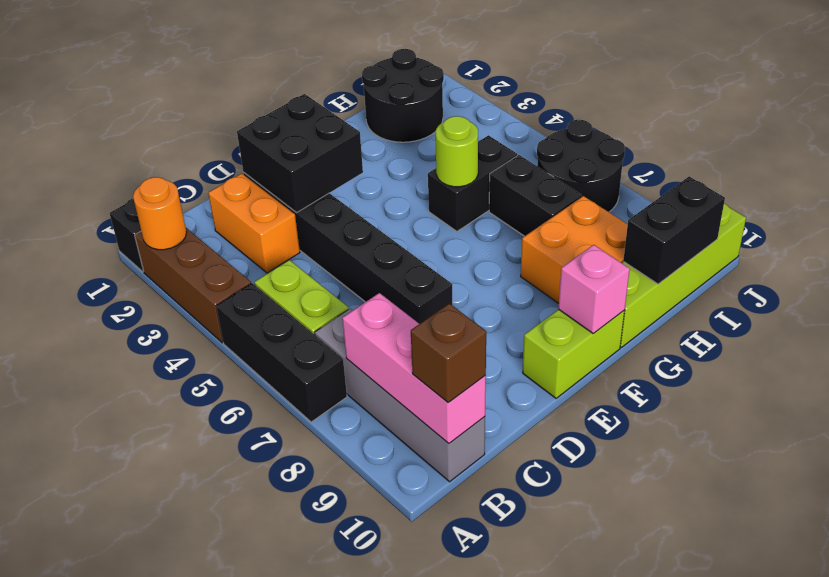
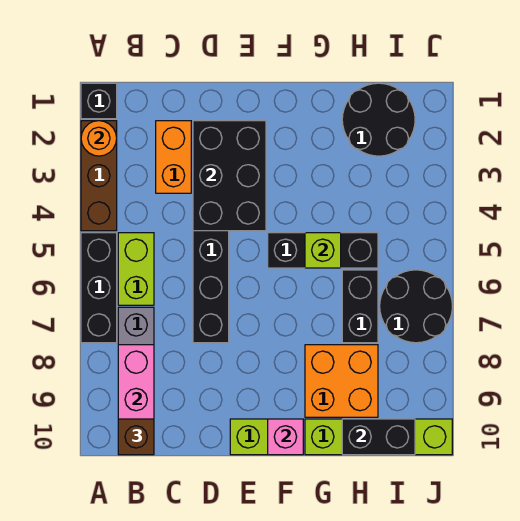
black brick D2:E3 level 2 -> black brick D2:E4 level 2
black brick G5:H5 level 1 -> black brick F5:H5 level 1
lime round brick G5 level 2 -> lime brick G5 level 2

